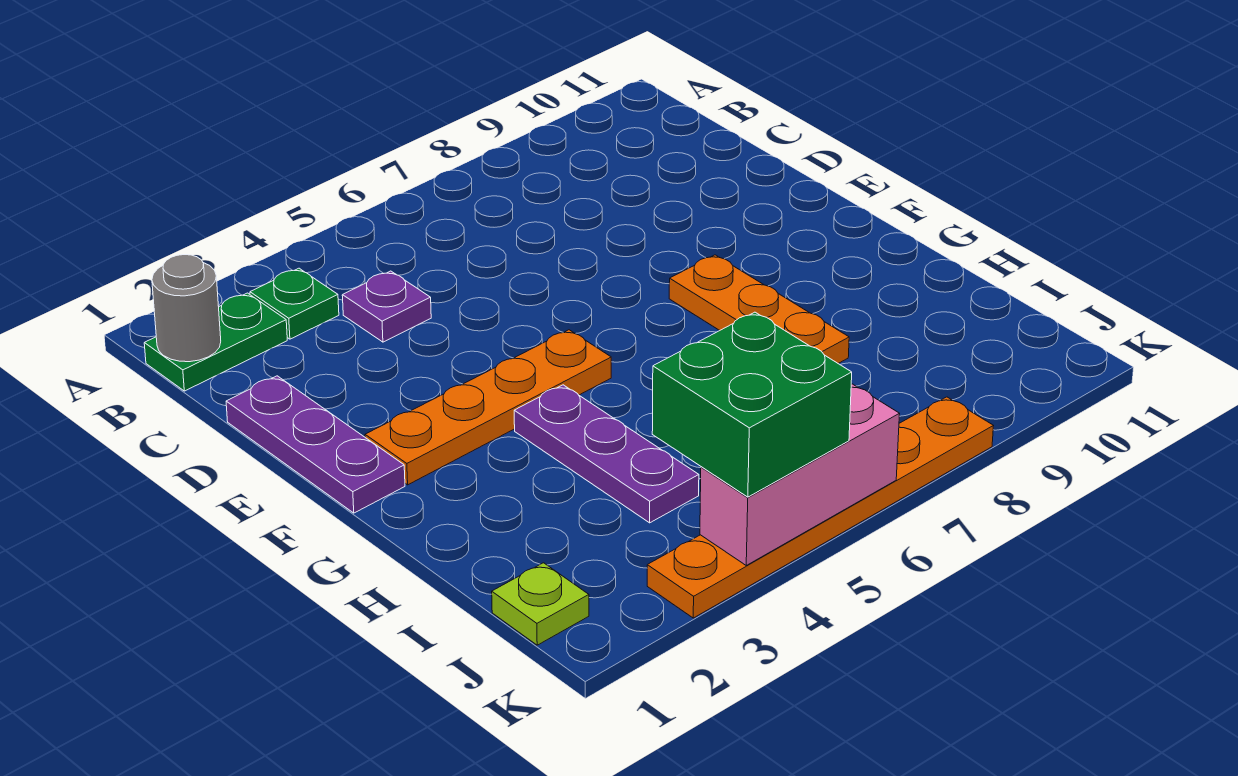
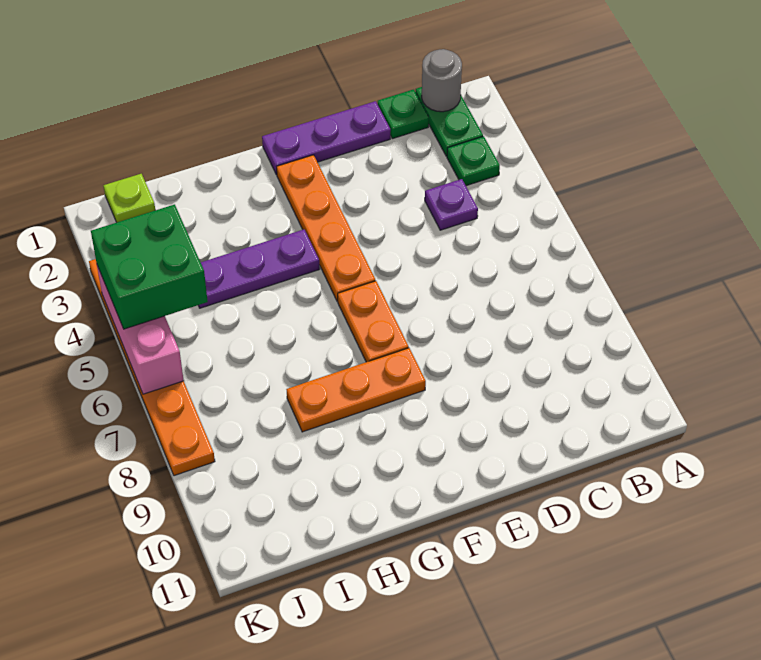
none -> green plate C1 level 1
none -> orange plate F6:F7 level 1

